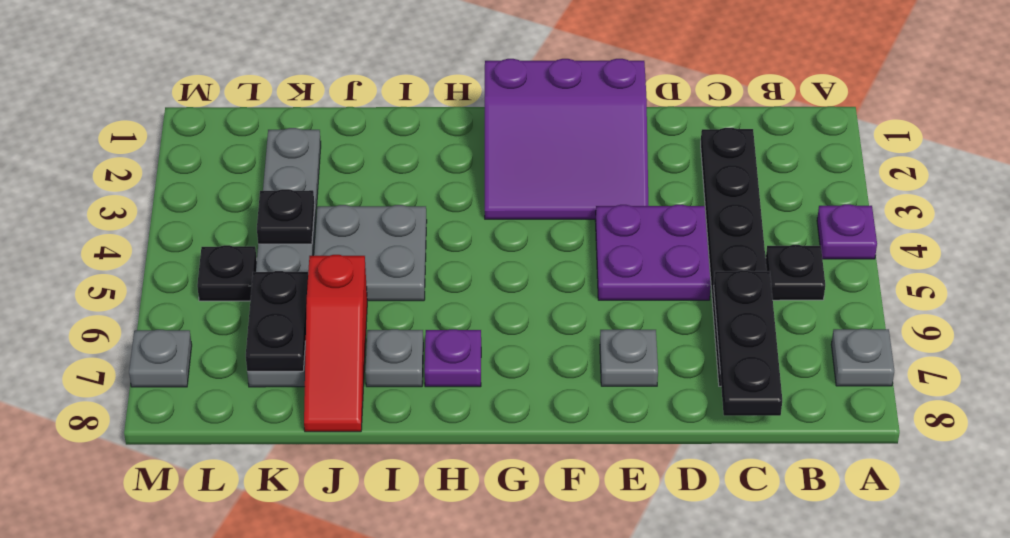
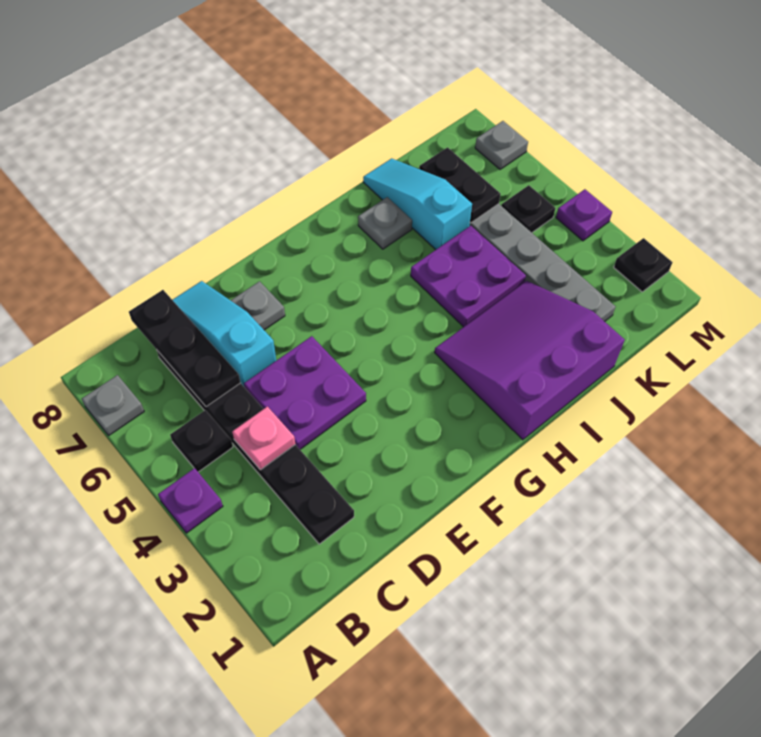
none -> pink plate C4 level 2
none -> cyan slope D6:D8 level 1 top 6
purple slope E1:G3 level 1 top 1 -> purple slope H1:J3 level 1 top 1
purple plate H7 level 1 -> purple plate M4 level 1
grey plate I4:J5 level 1 -> purple plate I4:J5 level 1
red slope J6:J8 level 1 top 6 -> cyan slope J6:J8 level 1 top 6
black plate K4 level 2 -> black plate M2 level 1

